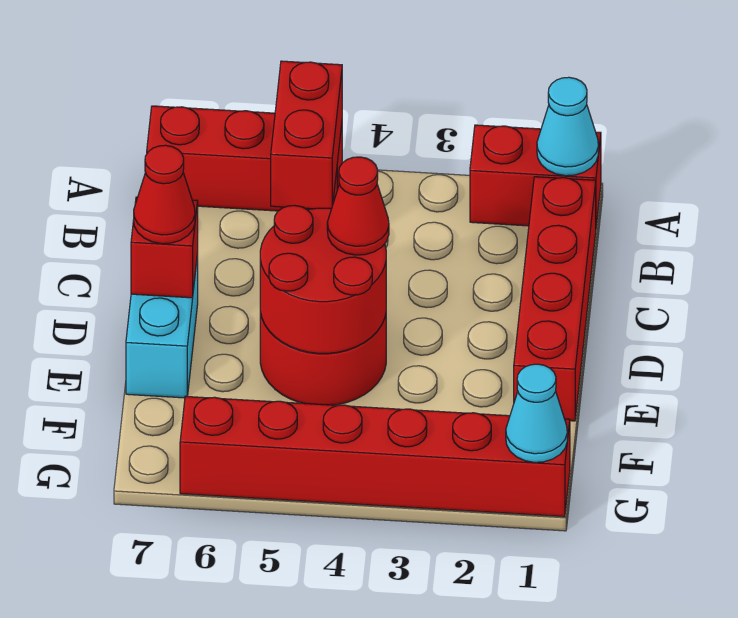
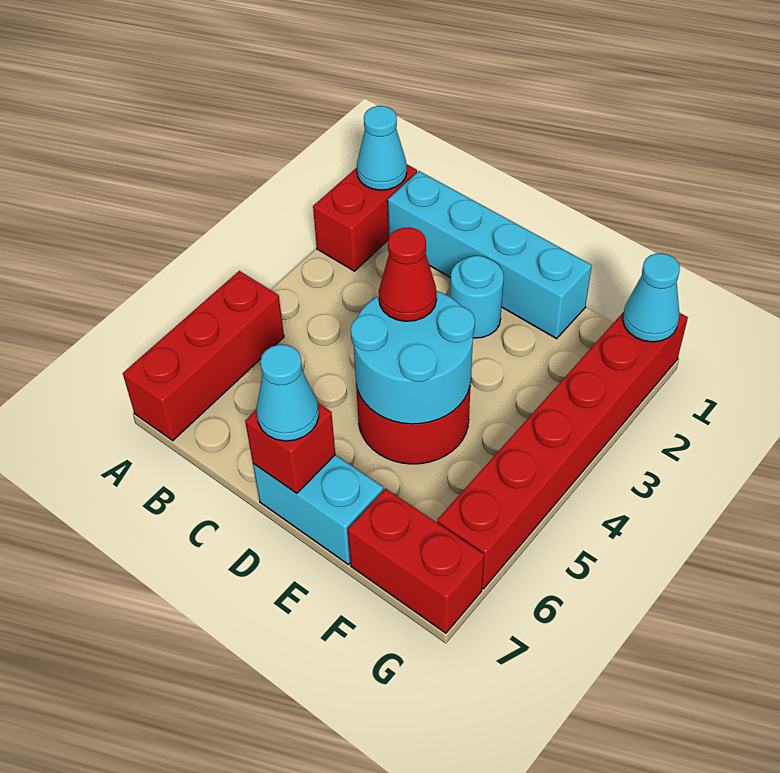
red brick A5:B5 level 2 -> red brick F7:G7 level 1
red brick B1:E1 level 1 -> cyan brick B1:E1 level 1
none -> cyan round brick D2 level 1
red round brick D4:E5 level 2 -> cyan round brick D4:E5 level 2
red cone D7 level 3 -> cyan cone D7 level 3

